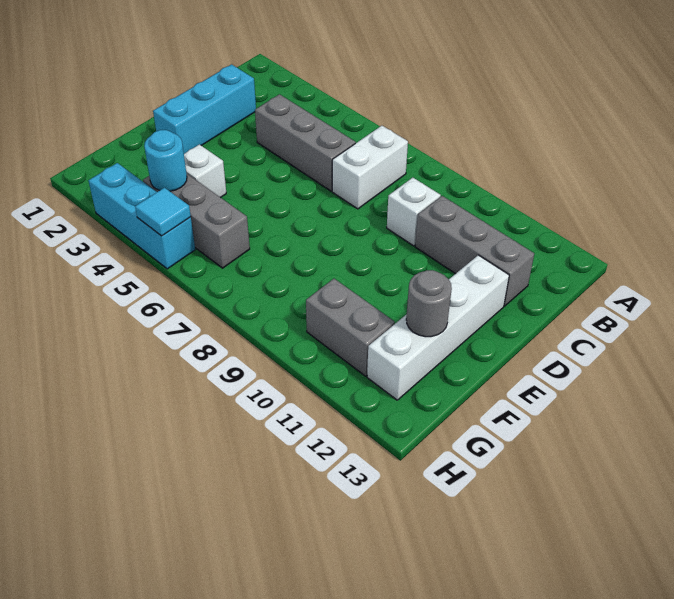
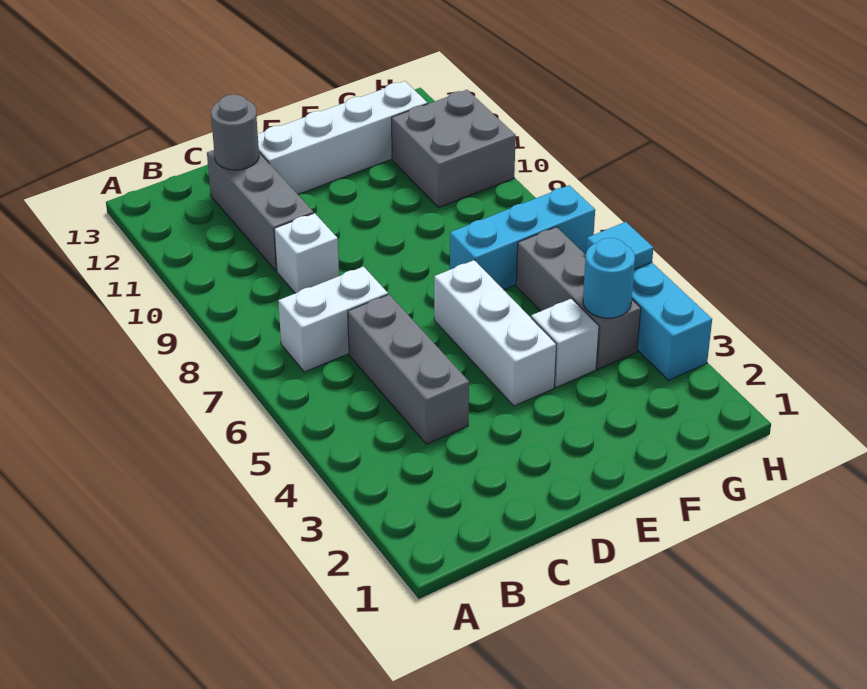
cyan brick C2:E2 level 1 -> cyan brick F7:H7 level 1
none -> white brick E4:E6 level 1
grey round brick F12 level 2 -> grey round brick C12 level 2
grey brick G10:G11 level 1 -> grey brick G10:H11 level 1

